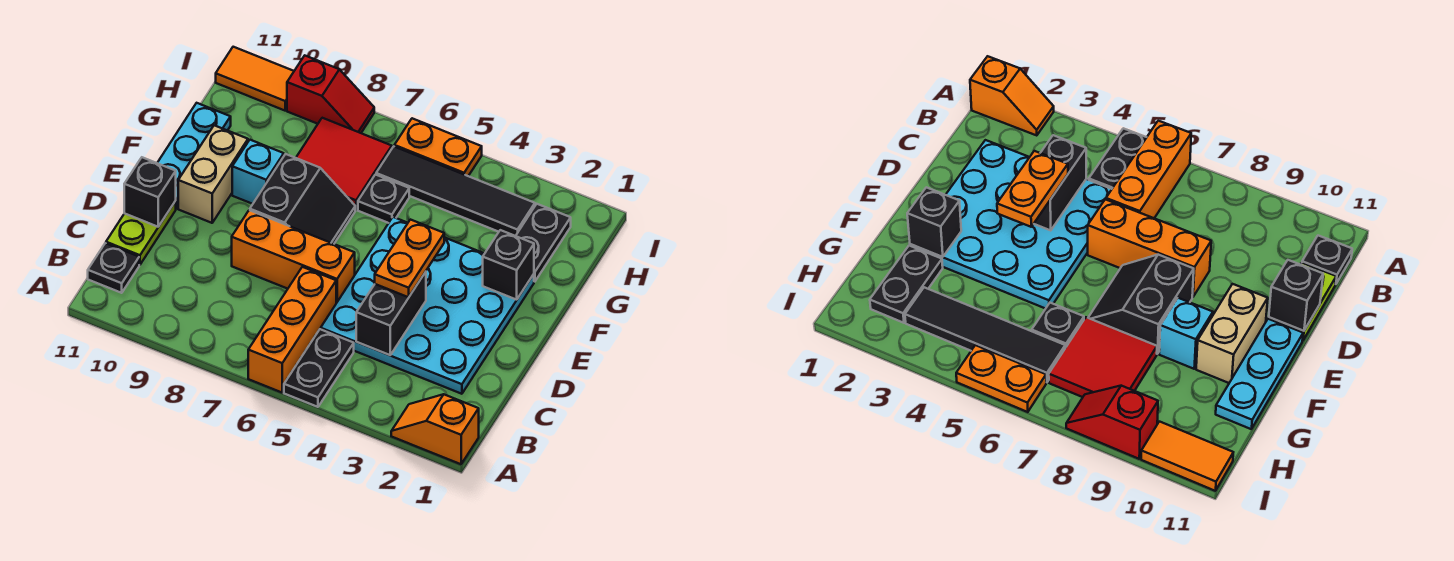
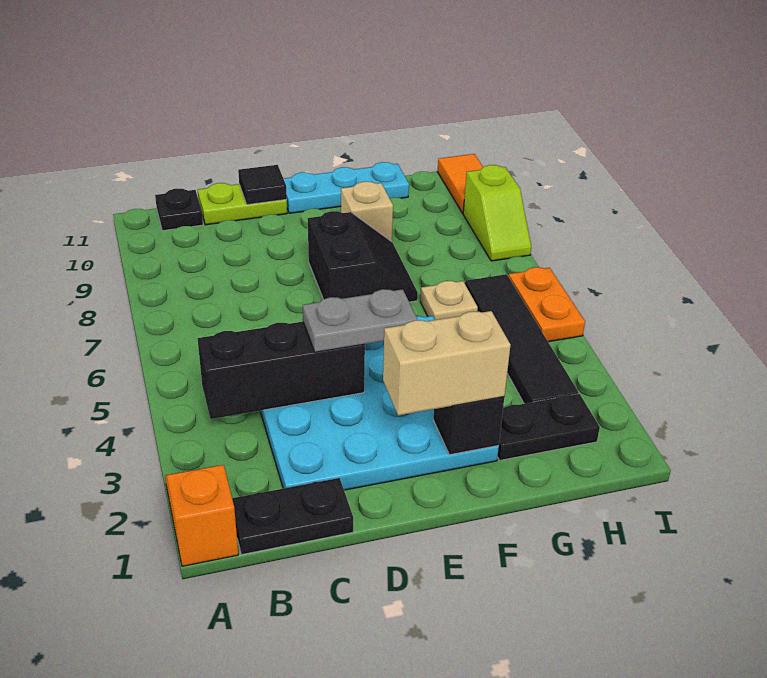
black plate A5:B5 level 1 -> black plate B1:C1 level 1
orange brick A6:C6 level 1 -> none
black brick C4:D4 level 2 -> black brick B4:D4 level 2
orange plate D4:E4 level 3 -> grey plate D4:E4 level 3
orange brick D6:D8 level 1 -> none
black brick D11 level 2 -> black tile D11 level 2
black slope E7:F8 level 1 top 8 -> black slope E7:F8 level 1 top E
tan brick E10:F10 level 1 -> tan brick E2:F2 level 3
cyan brick F9 level 1 -> tan brick F9 level 1
black plate G6 level 1 -> tan plate G6 level 1
red tile G7:H8 level 1 -> none
red slope I8:I9 level 1 top 9 -> lime slope I8:I9 level 1 top 9

